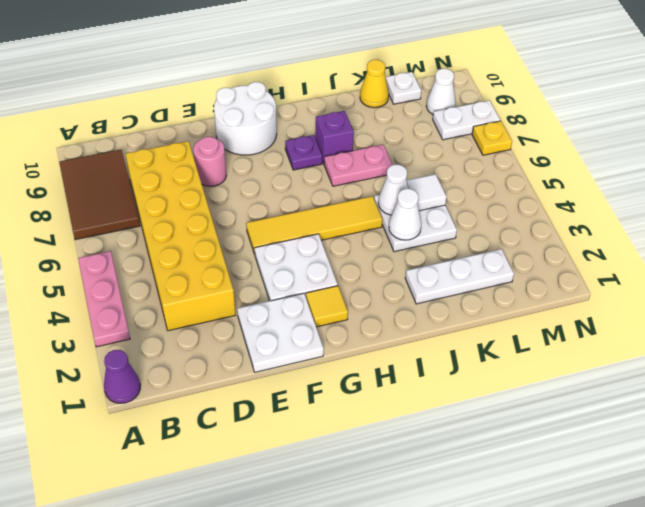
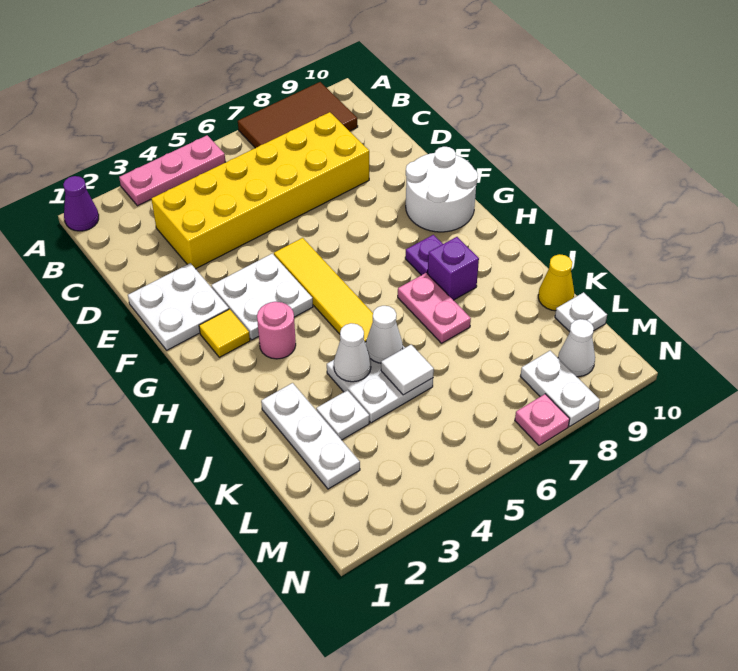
pink round brick E8 level 1 -> pink round brick H3 level 1
none -> white plate K3 level 1
yellow plate N7 level 1 -> pink plate N7 level 1

